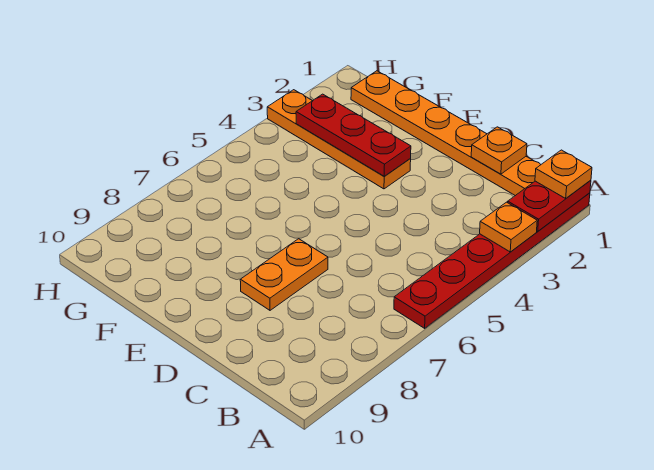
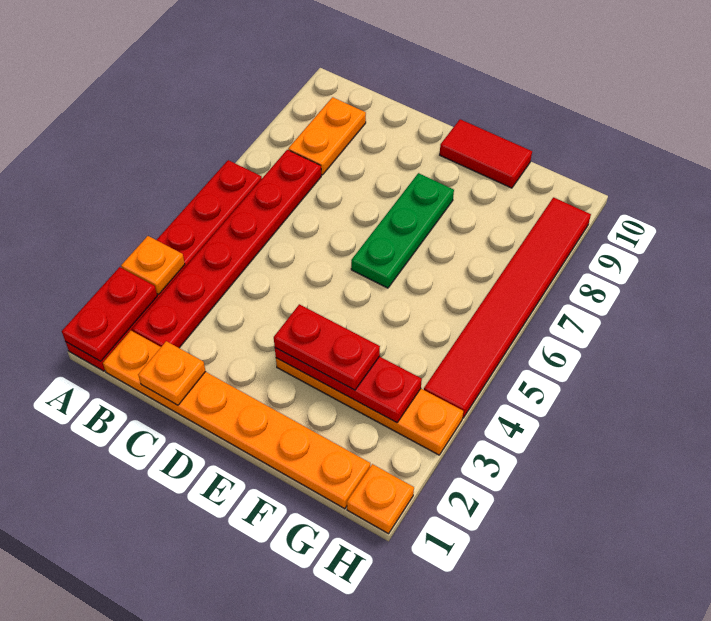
orange plate A1 level 3 -> orange plate H1 level 1
none -> red plate B2:B7 level 1
orange plate D7:D8 level 1 -> orange plate B8:B9 level 1
none -> red plate E3:F3 level 3
none -> green plate E6:E8 level 1
none -> red tile E10:F10 level 1
none -> red tile H4:H9 level 1

